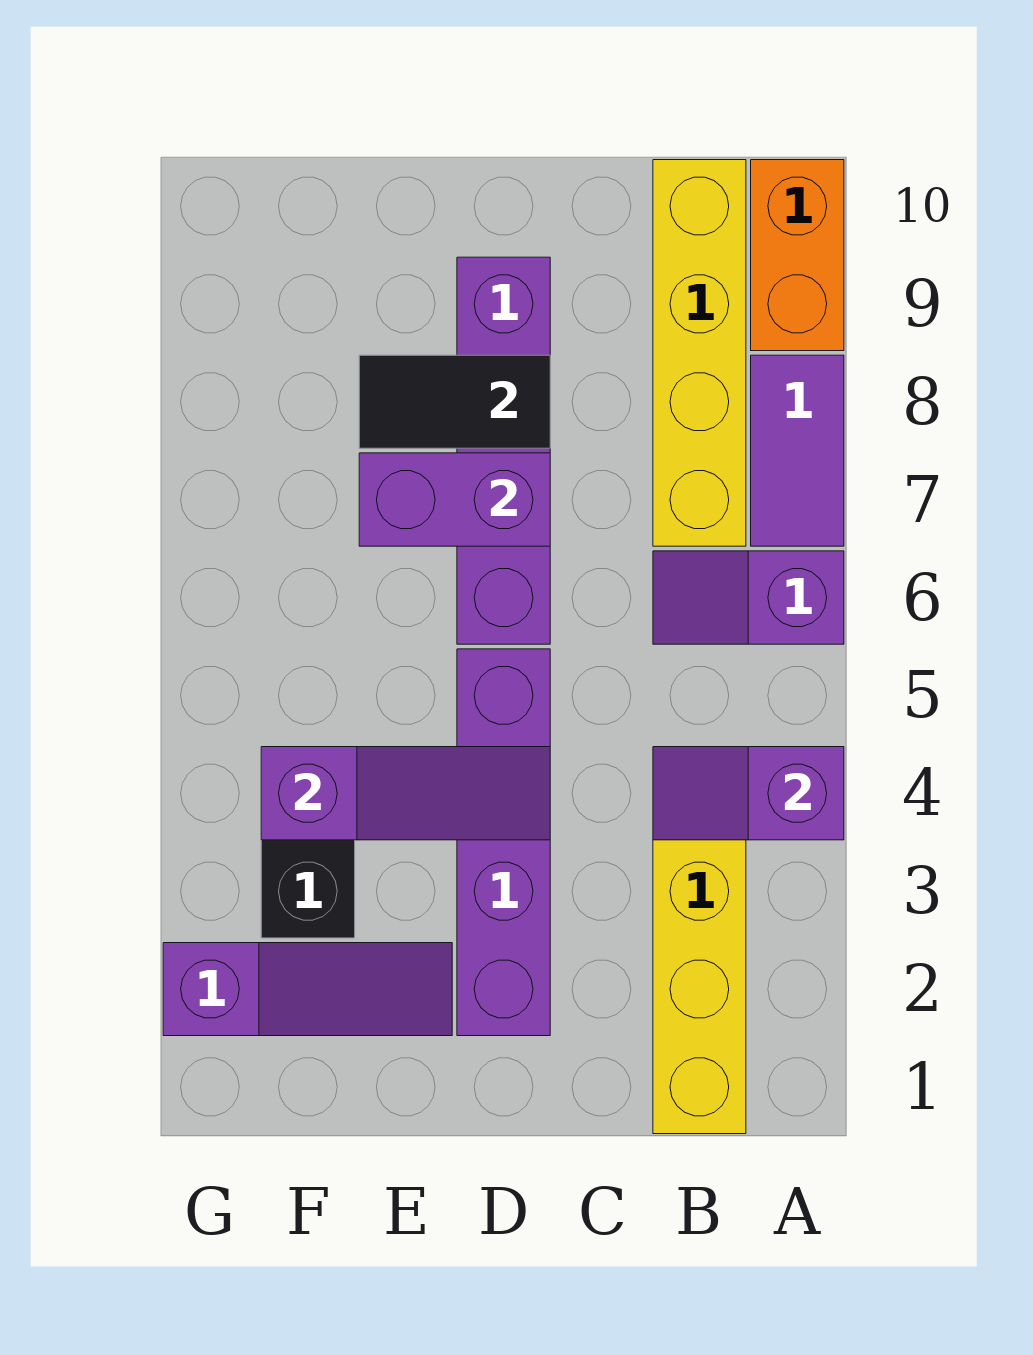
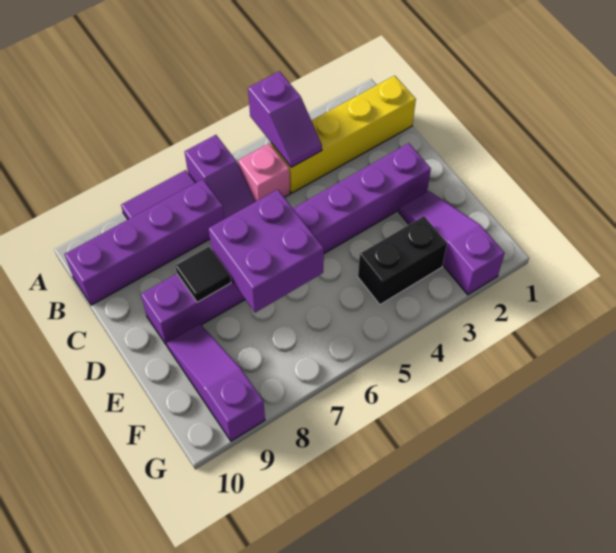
orange brick A9:A10 level 1 -> none
none -> pink brick B5 level 1
yellow brick B7:B10 level 1 -> purple brick B7:B10 level 1
purple slope D4:F4 level 2 top F -> purple slope E9:G9 level 1 top G
purple brick D7:E7 level 2 -> purple brick D6:E7 level 2
black tile D8:E8 level 2 -> black tile D8 level 2

